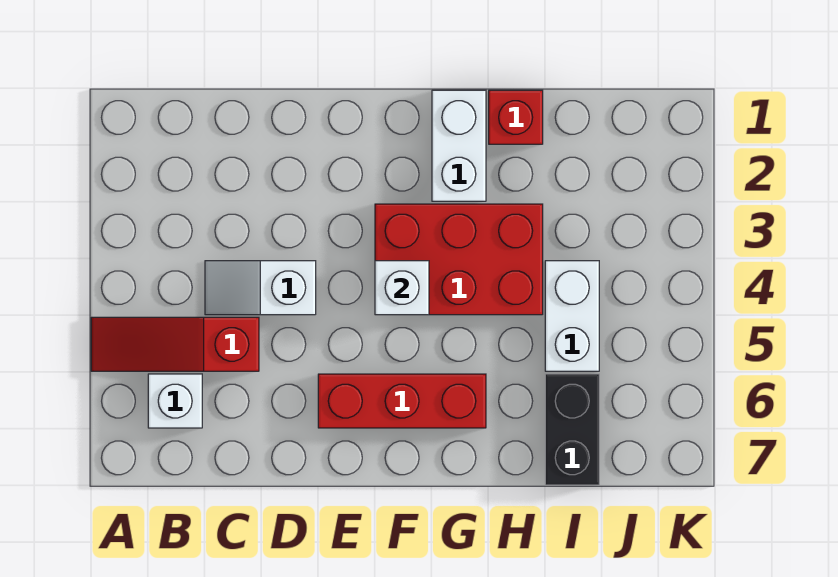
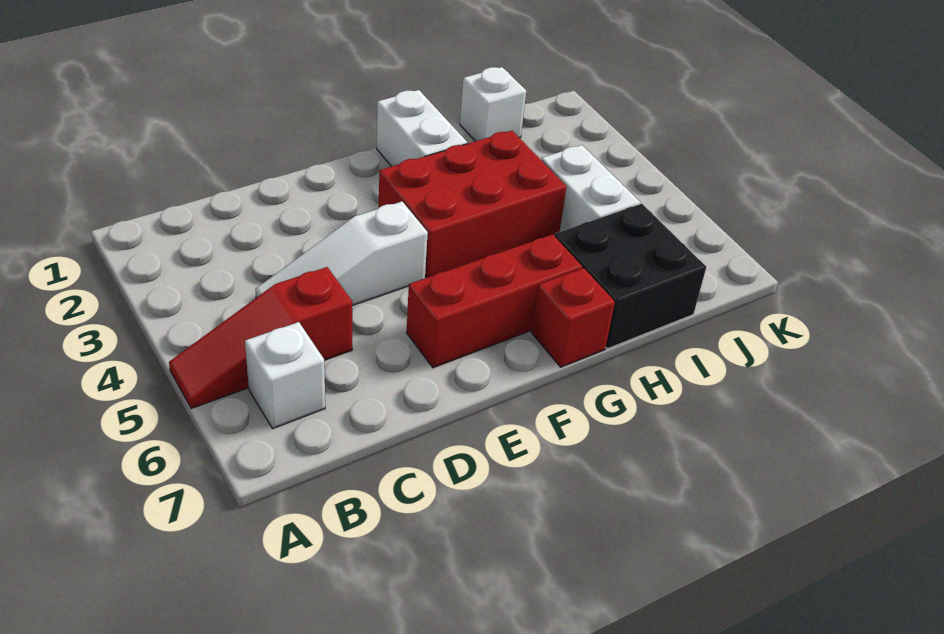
white slope C4:D4 level 1 top D -> white slope C4:E4 level 1 top E
white brick F4 level 2 -> white brick I1 level 1
red brick H1 level 1 -> red brick G7 level 1
black brick I6:I7 level 1 -> black brick H6:I7 level 1

